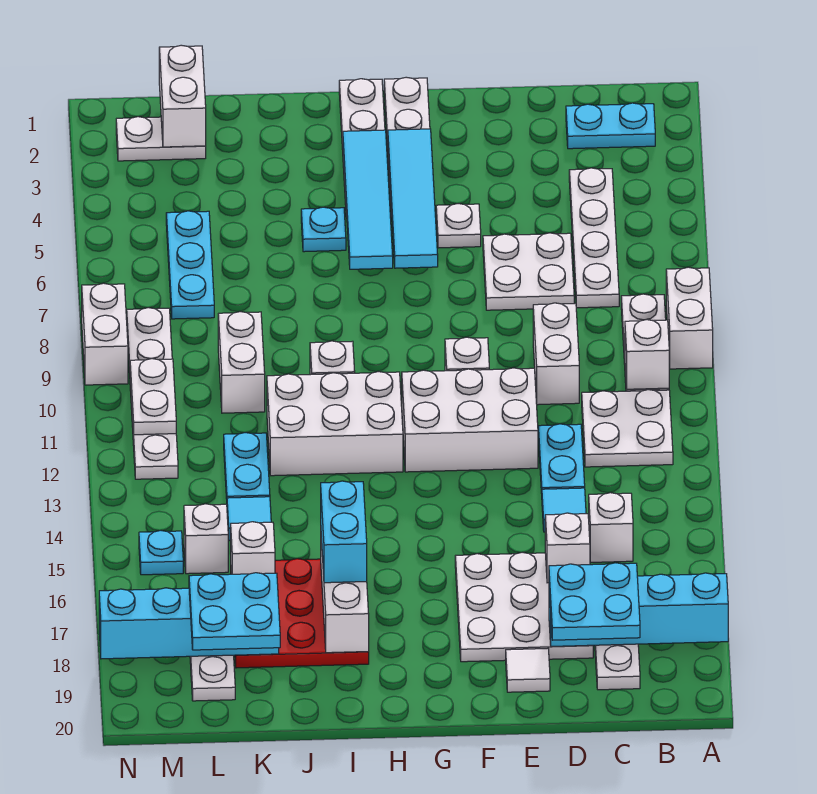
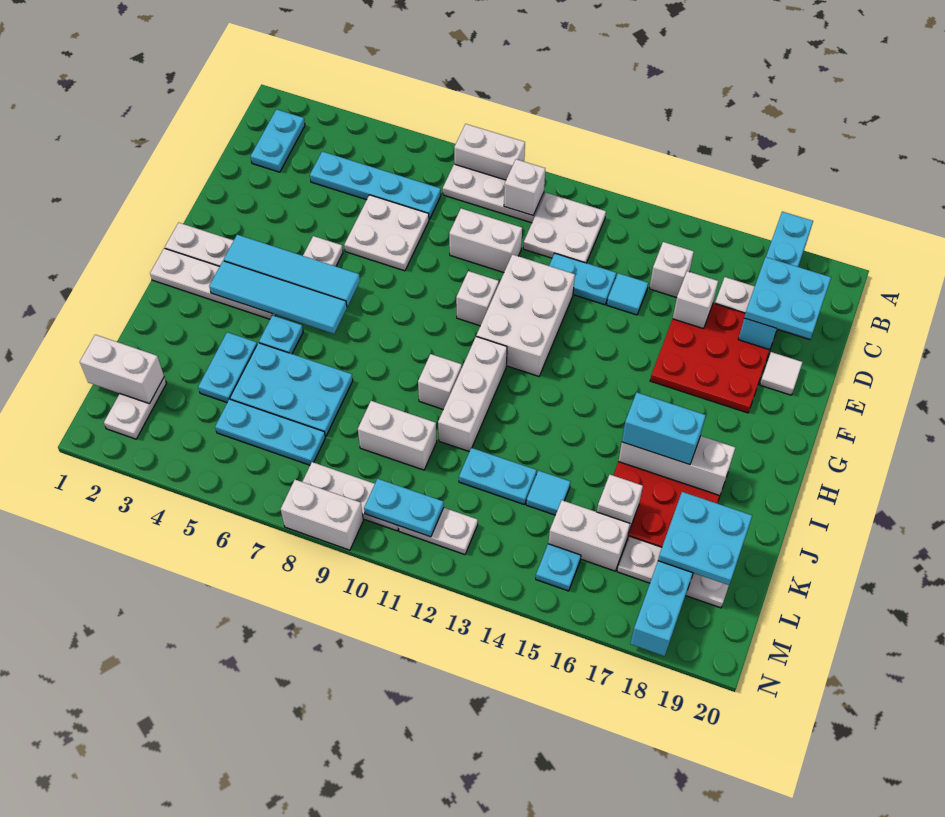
white plate C4:C7 level 1 -> cyan plate C4:C7 level 1
white plate D16:F18 level 1 -> red plate D16:F18 level 1
white brick H11:J12 level 1 -> white brick H11:J11 level 1
none -> cyan plate J4:K4 level 1
none -> cyan plate J5:K7 level 1
white brick L15 level 1 -> white brick L15:L16 level 1
white plate M10:M11 level 2 -> cyan plate M10:M11 level 2

